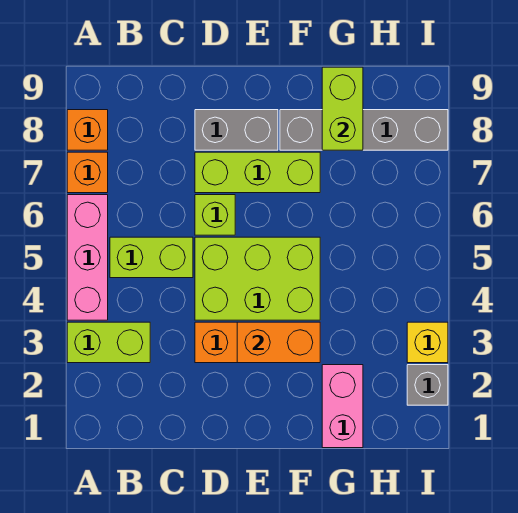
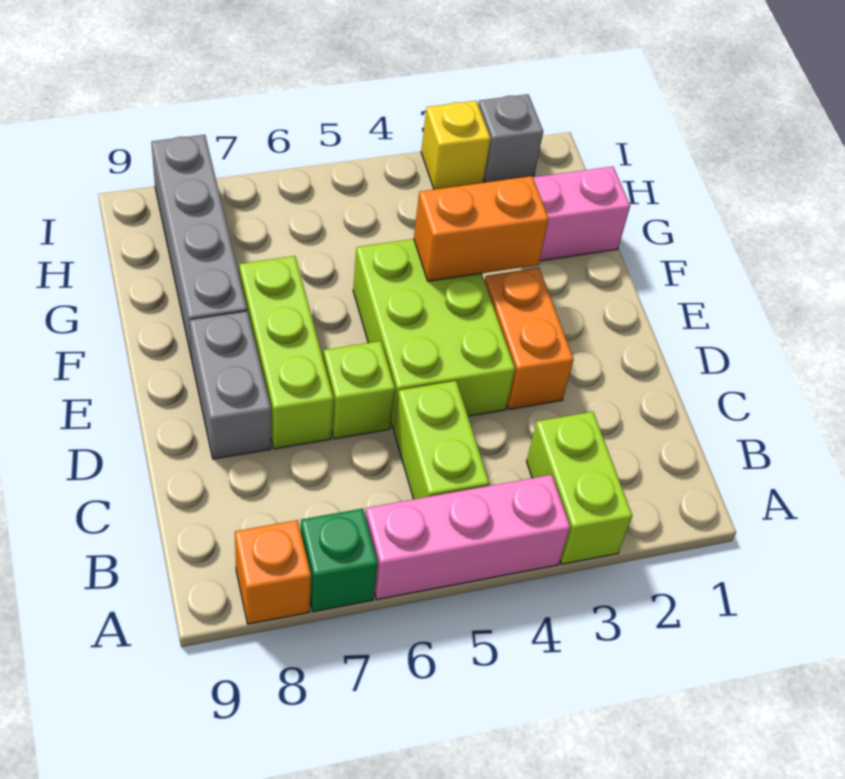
orange brick A7 level 1 -> green brick A7 level 1
orange brick E3:F3 level 2 -> orange brick F3:F4 level 2
lime brick G8:G9 level 2 -> none

